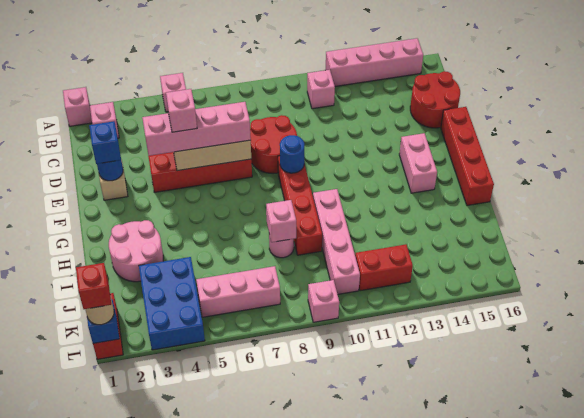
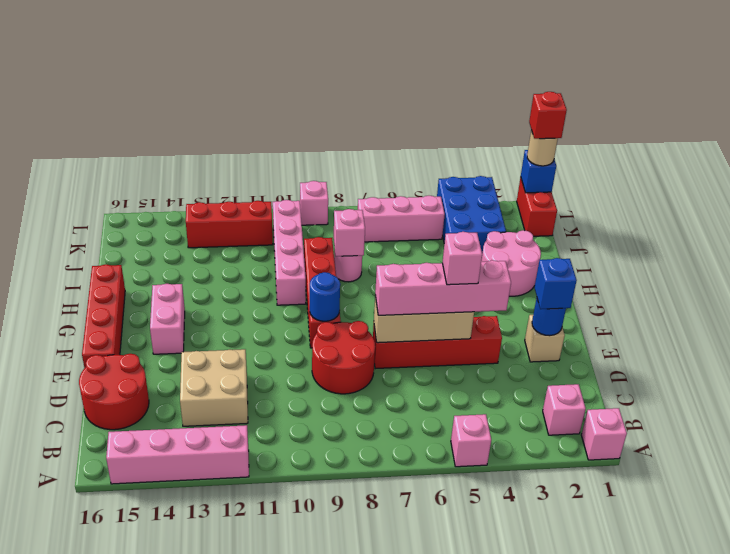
pink brick B11 level 1 -> none
none -> tan brick C12:D13 level 1
red brick K11:K12 level 1 -> red brick K11:K13 level 1

